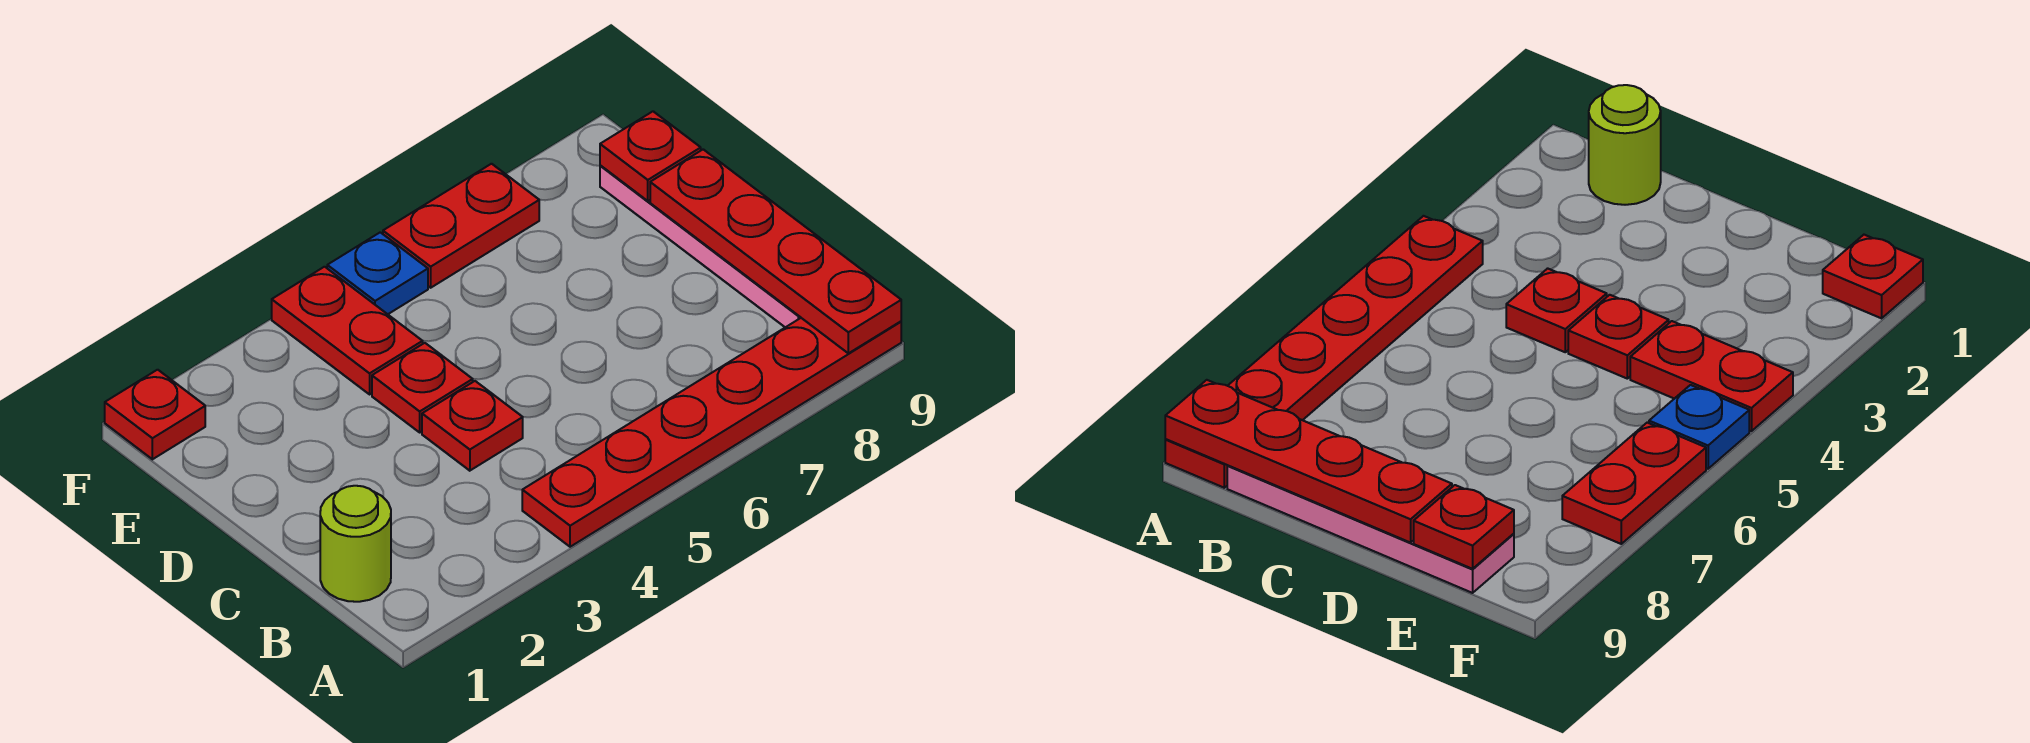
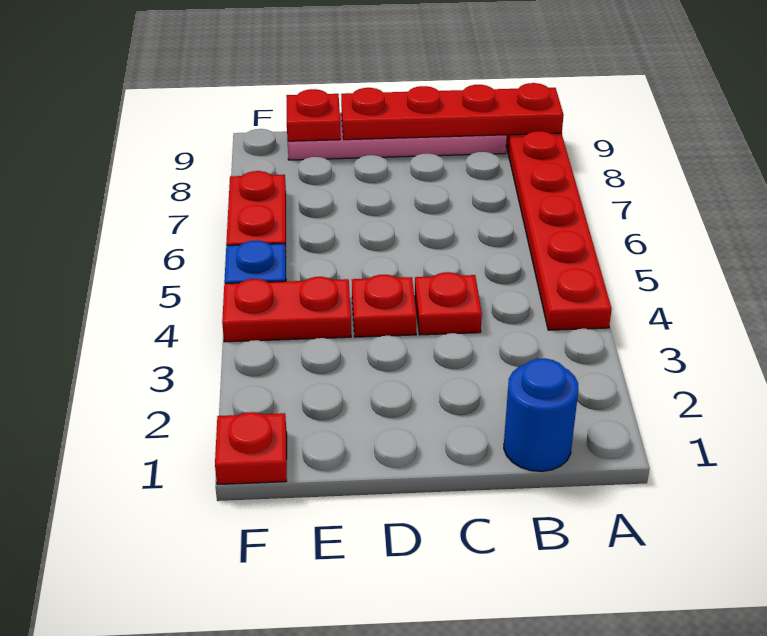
lime round brick B1 level 1 -> blue round brick B1 level 1

